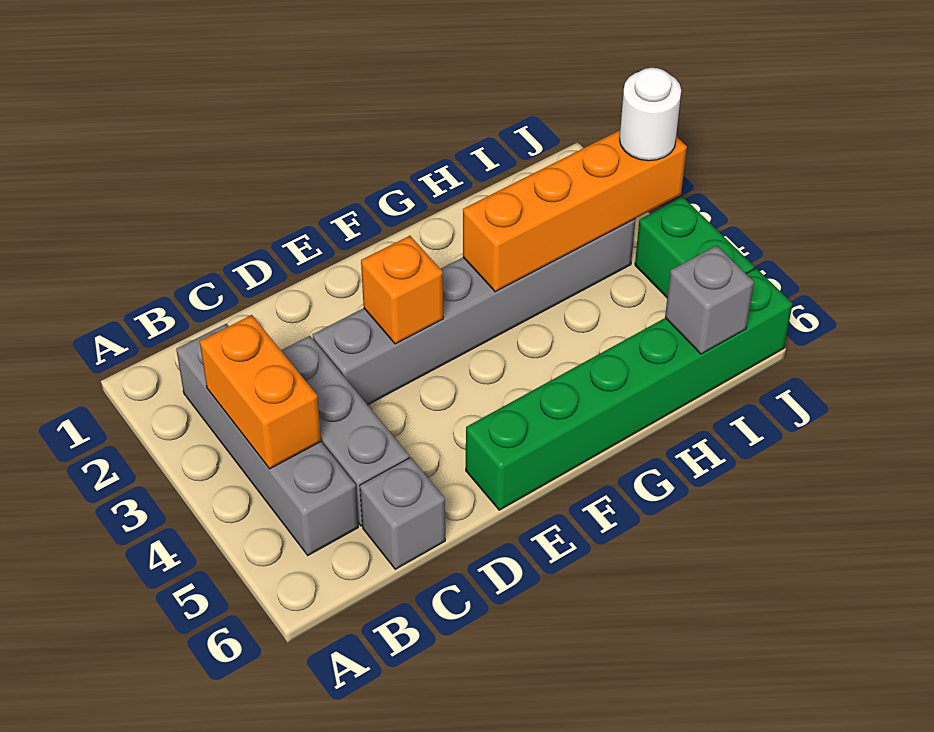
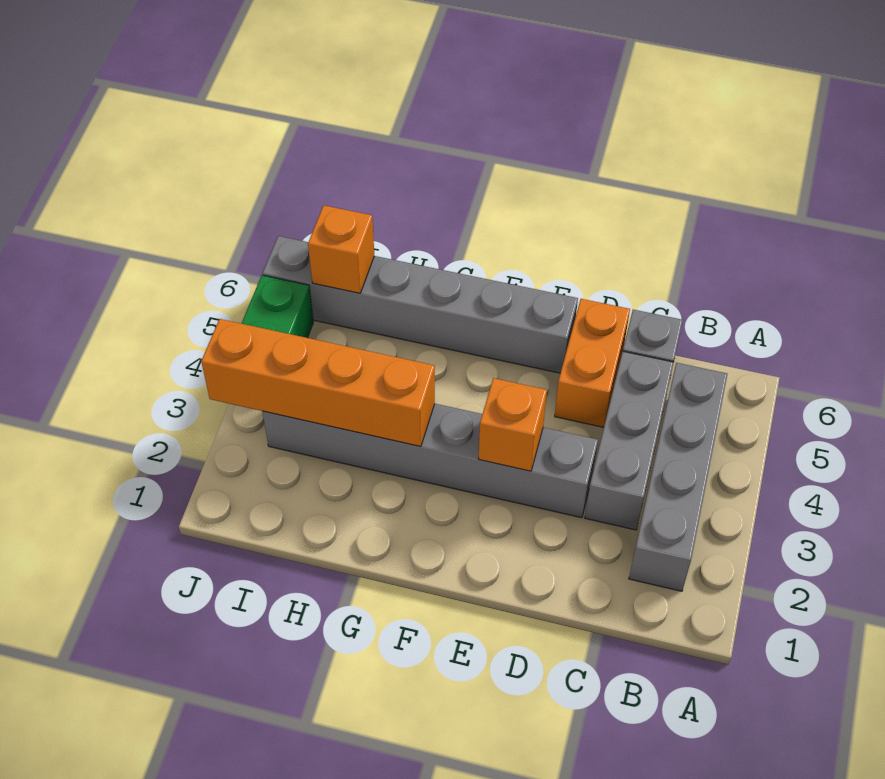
orange brick B3:B4 level 2 -> orange brick D5:D6 level 1
green brick E6:J6 level 1 -> grey brick E6:J6 level 1
grey brick I6 level 2 -> orange brick I6 level 2
white round brick J3 level 3 -> none

